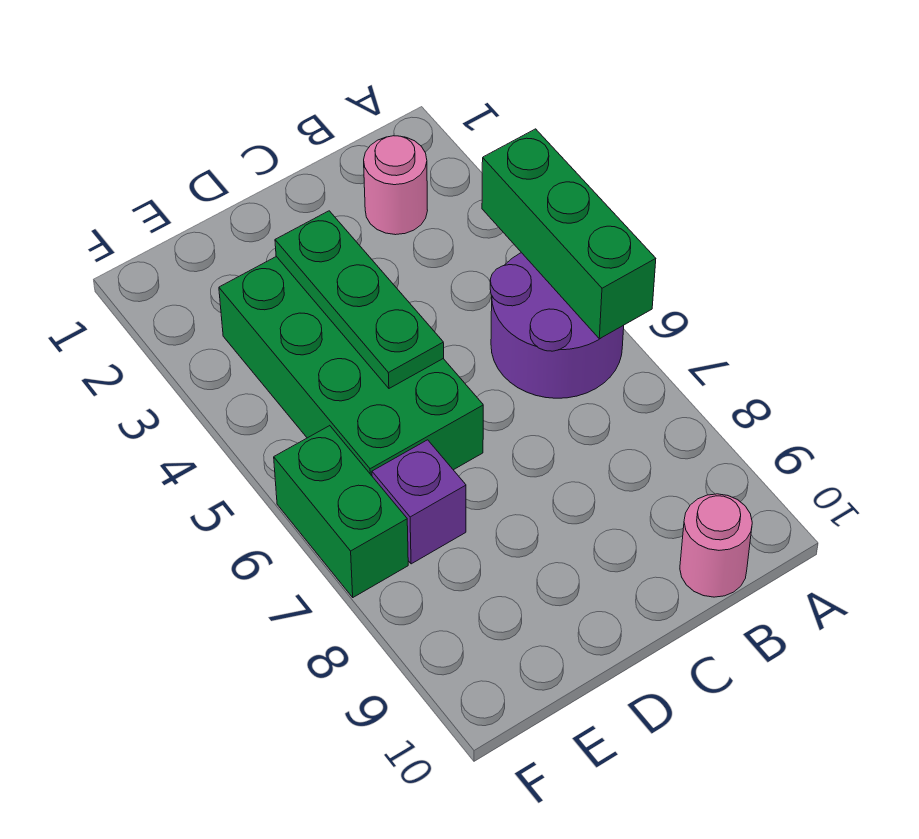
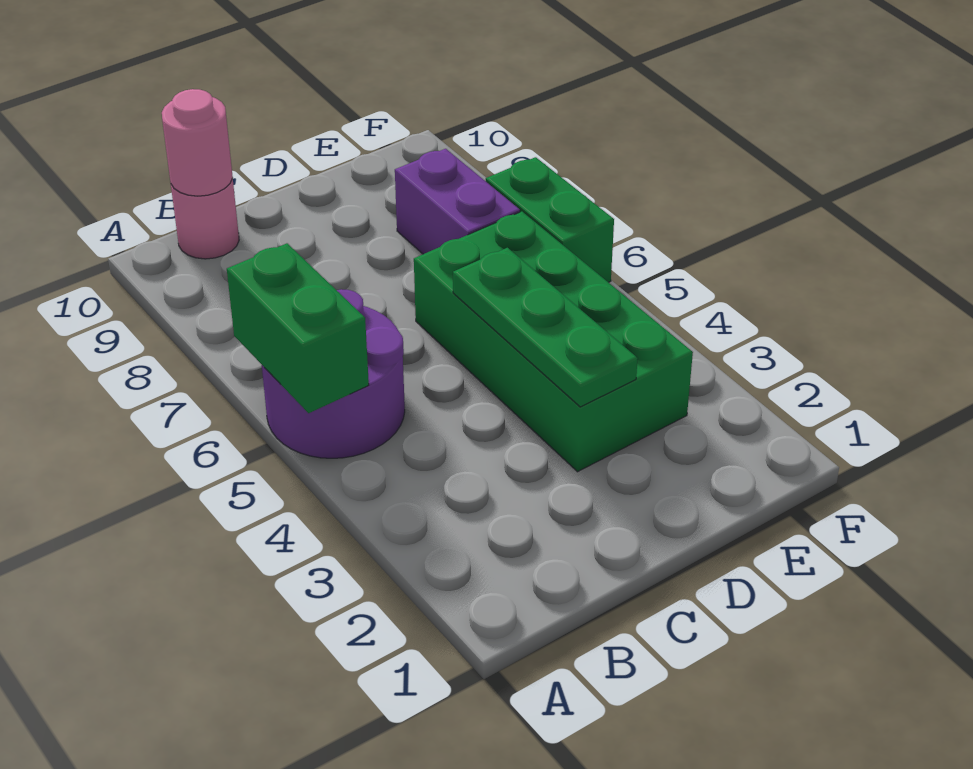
green brick A4:A6 level 2 -> green brick A5:A6 level 2
pink round brick B2 level 1 -> pink round brick B10 level 2
purple brick E7 level 1 -> purple brick E7:E8 level 1

